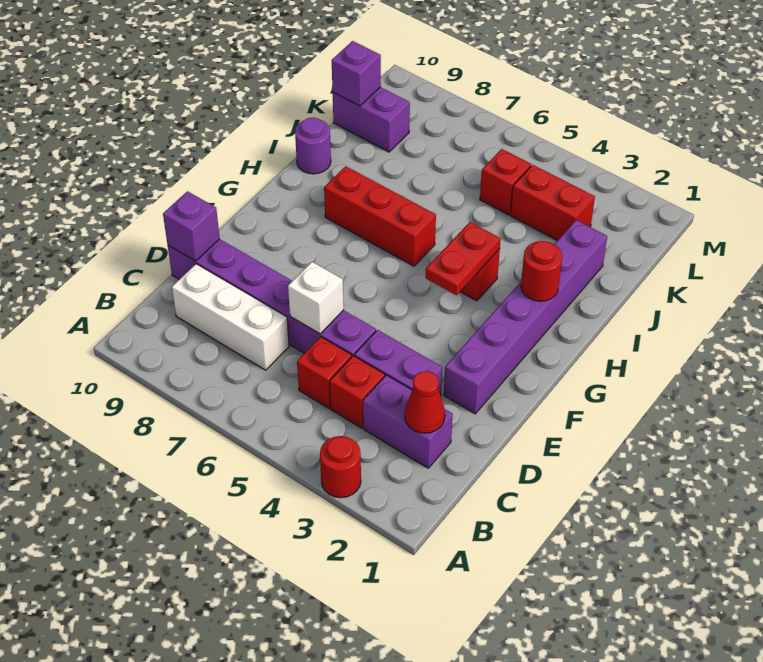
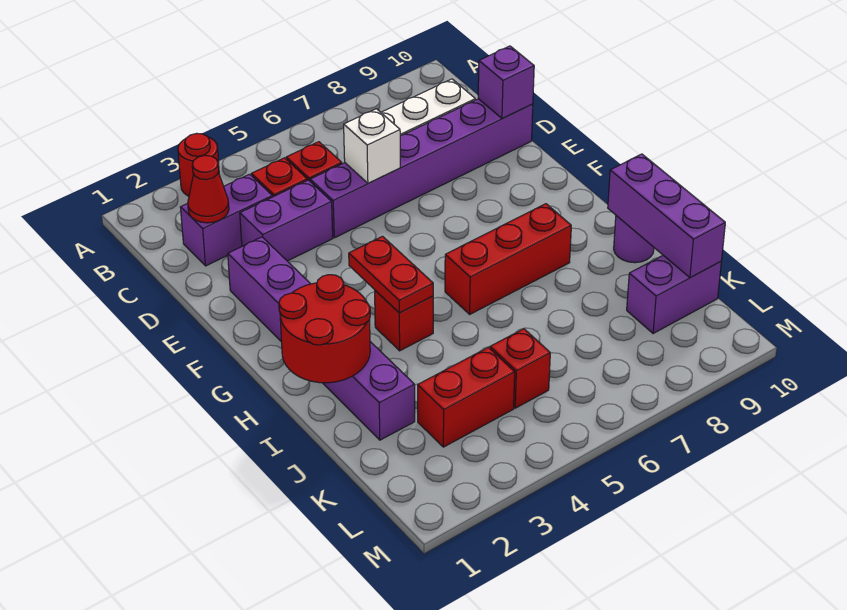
red round brick H2 level 2 -> red round brick H1:I2 level 2
purple brick K10 level 2 -> purple brick I10:K10 level 2

